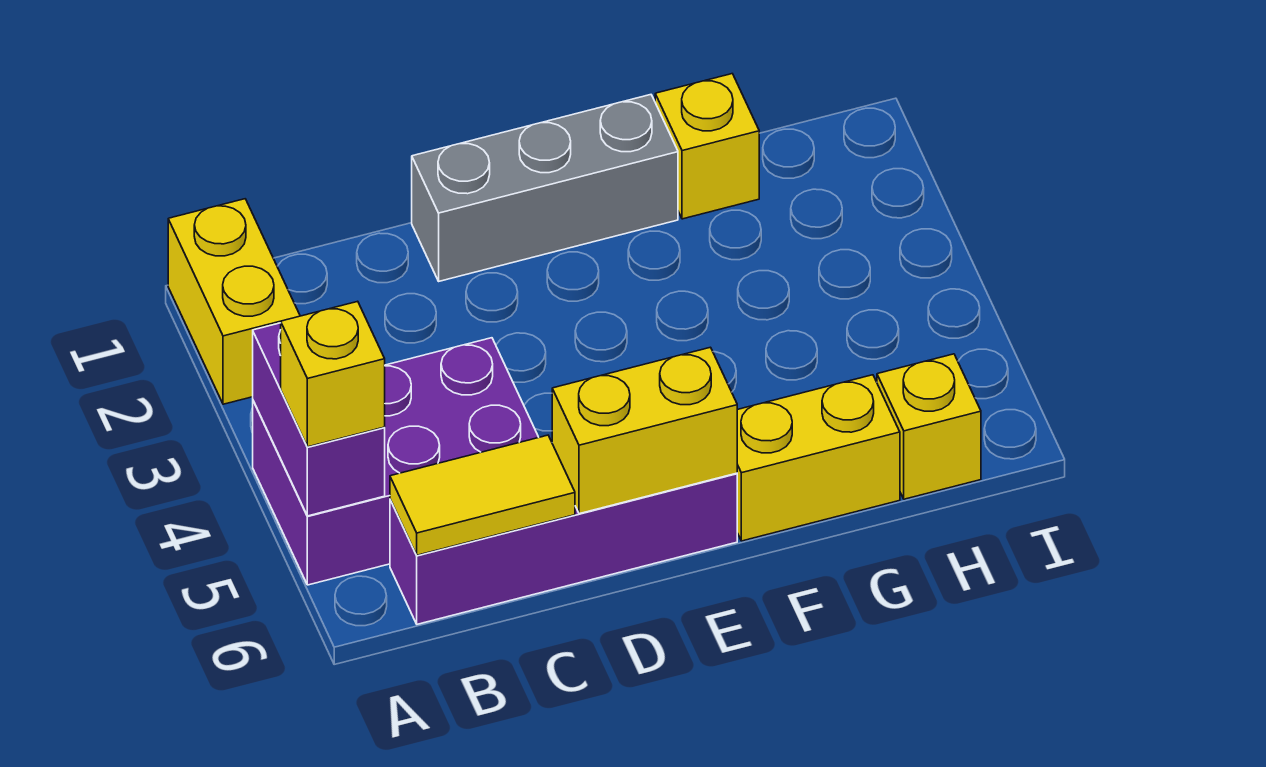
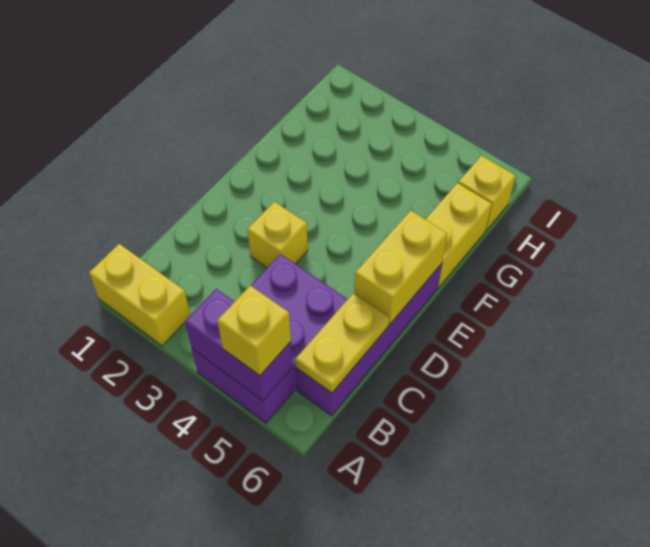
yellow tile B6:C6 level 2 -> yellow plate B6:C6 level 2
grey brick D1:F1 level 1 -> none
yellow brick G1 level 1 -> yellow brick D3 level 1

